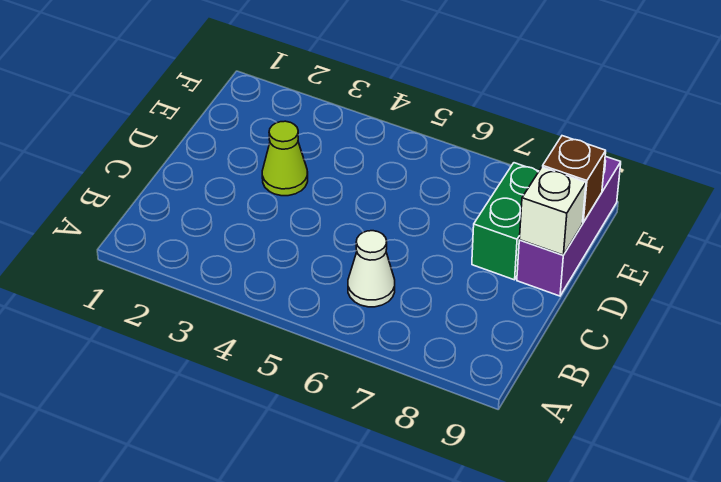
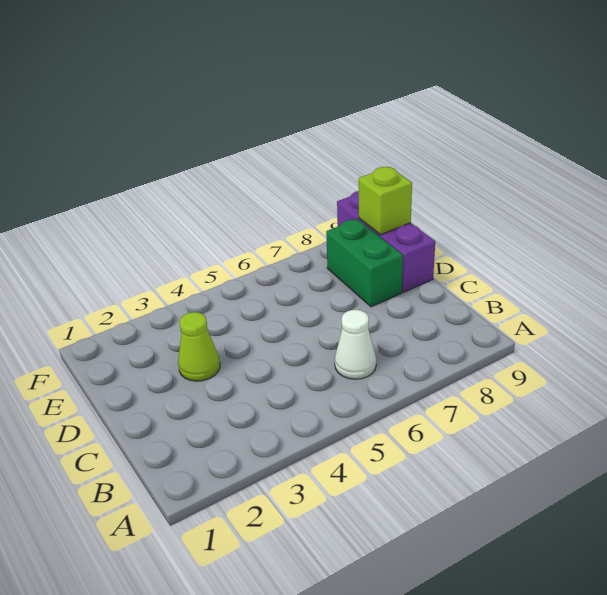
white brick D9 level 2 -> none
brown brick E9 level 2 -> lime brick E9 level 2

